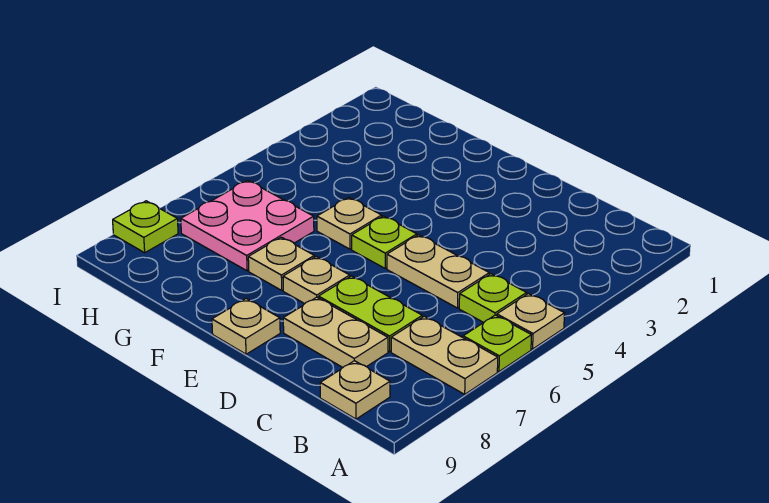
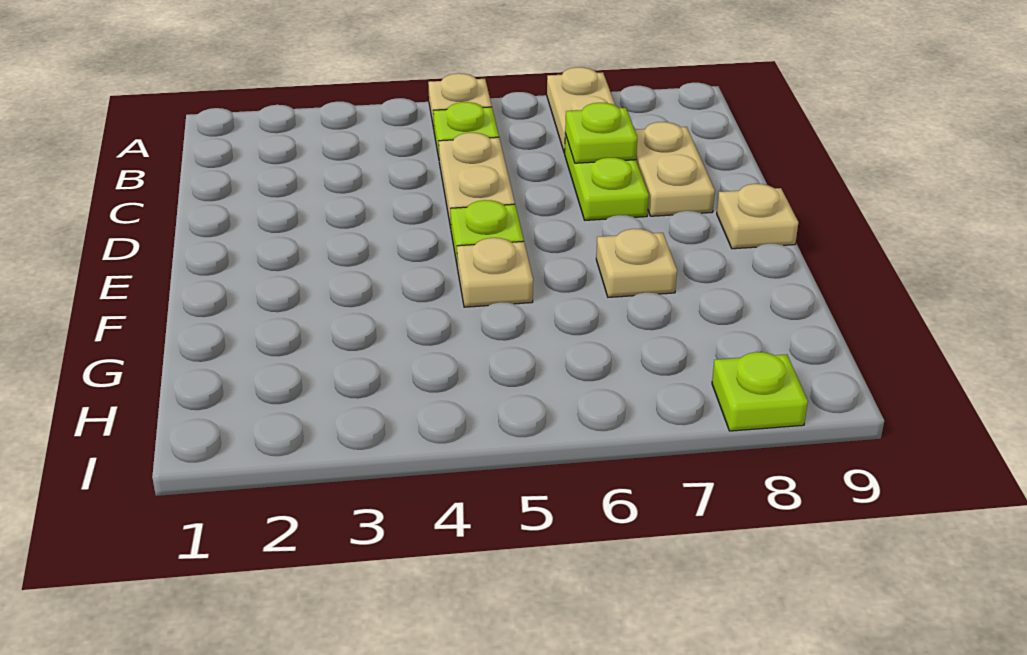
lime plate A6 level 1 -> lime plate C7 level 2
tan plate B9 level 1 -> none
tan plate E7 level 1 -> none
pink plate G6:H7 level 1 -> none

